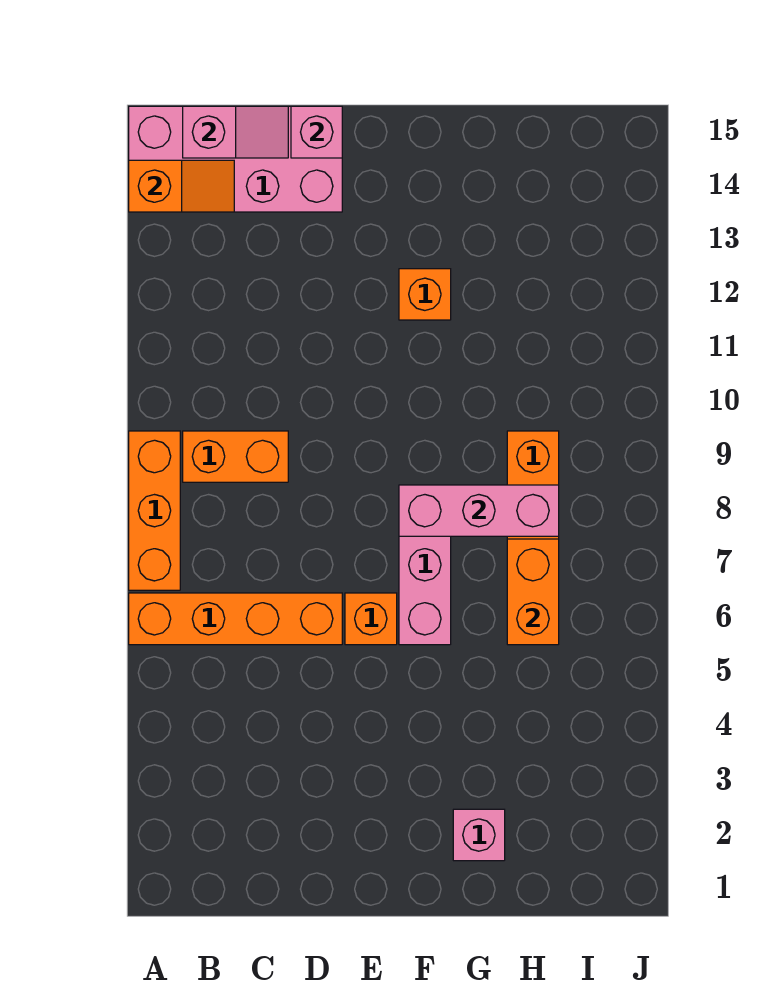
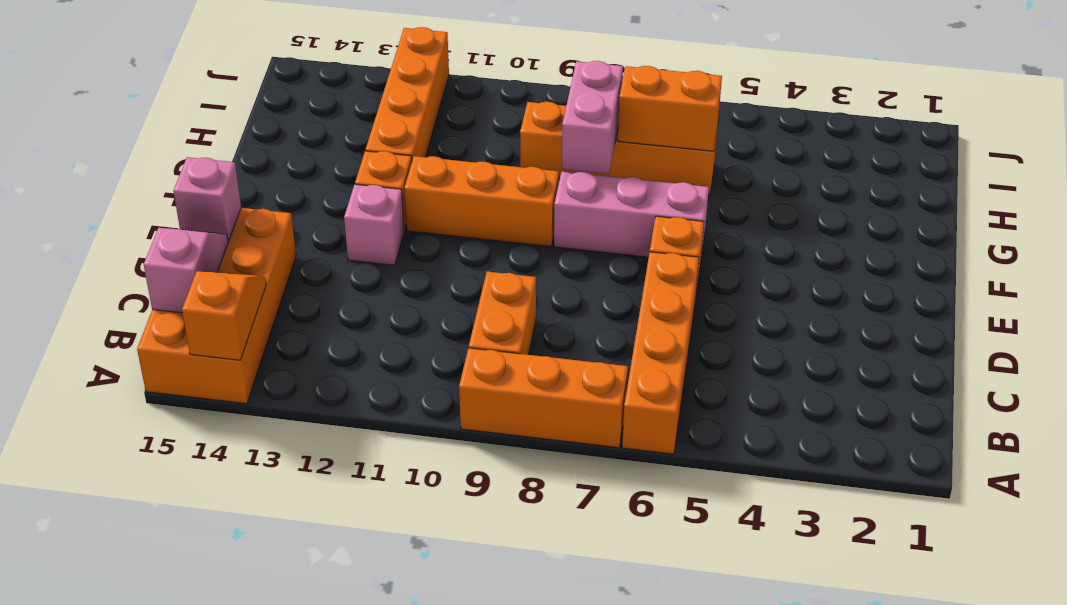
pink brick A14:D15 level 1 -> orange brick A14:D15 level 1
pink brick F8:H8 level 2 -> pink brick G8:H8 level 2
none -> orange brick F9:F11 level 1
pink brick G2 level 1 -> pink brick E12 level 1
none -> orange brick G12:J12 level 1

